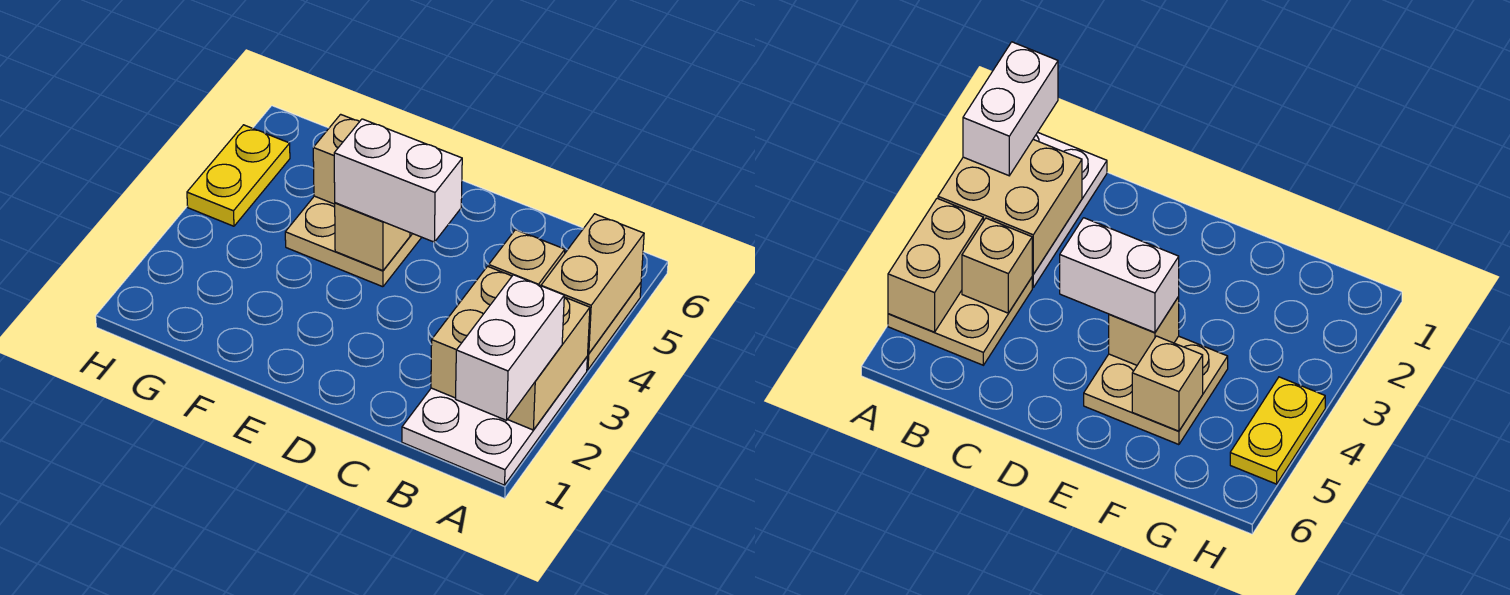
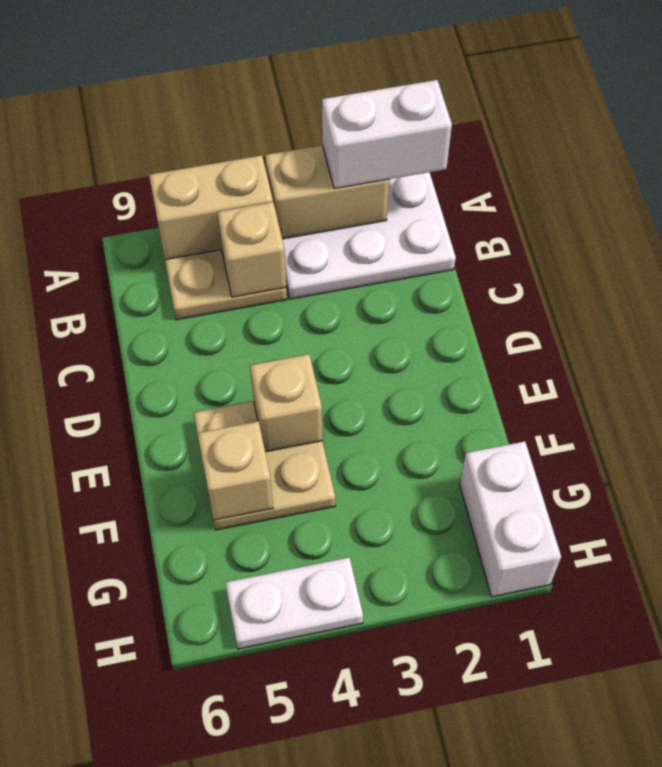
tan brick A2:B3 level 2 -> tan brick A2:A3 level 2
white brick D4:E4 level 3 -> white brick G1:H1 level 1
yellow plate H4:H5 level 1 -> white plate H4:H5 level 1

